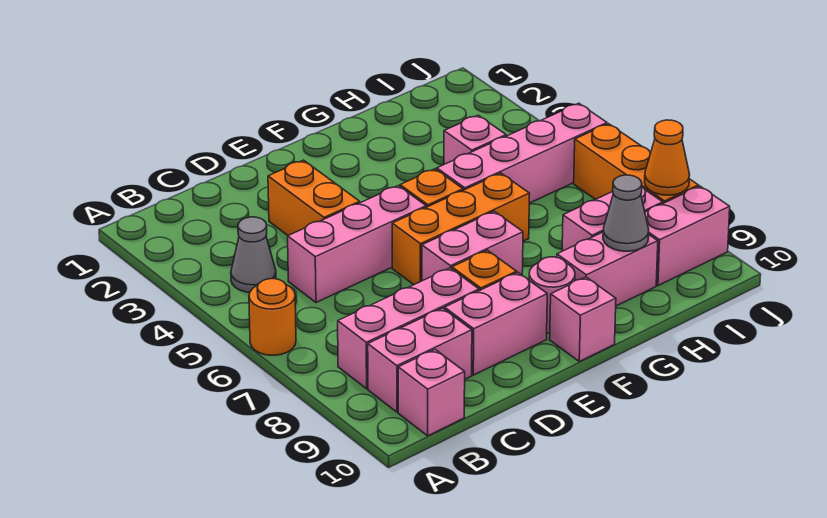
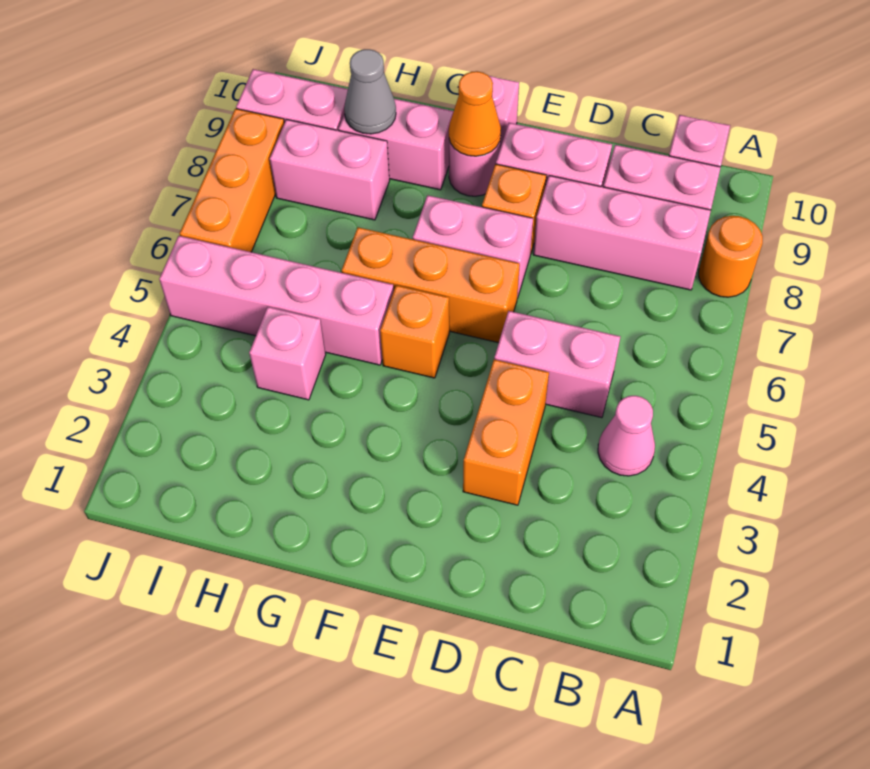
orange round brick A6 level 1 -> orange round brick A8 level 1
grey cone B4 level 1 -> pink cone B4 level 1
pink brick C5:E5 level 1 -> pink brick C5:D5 level 1
orange cone J8 level 2 -> orange cone F9 level 2

